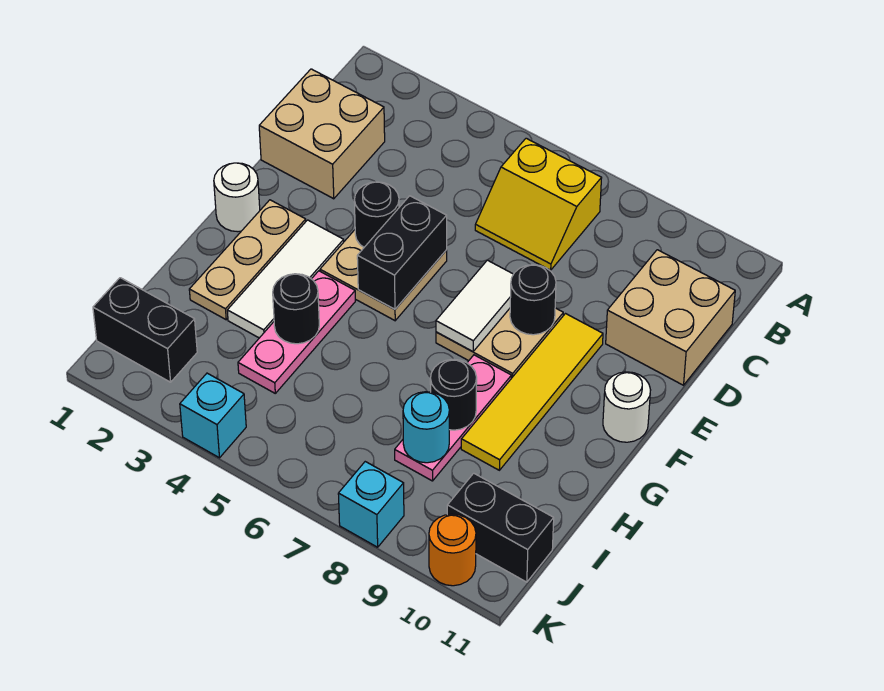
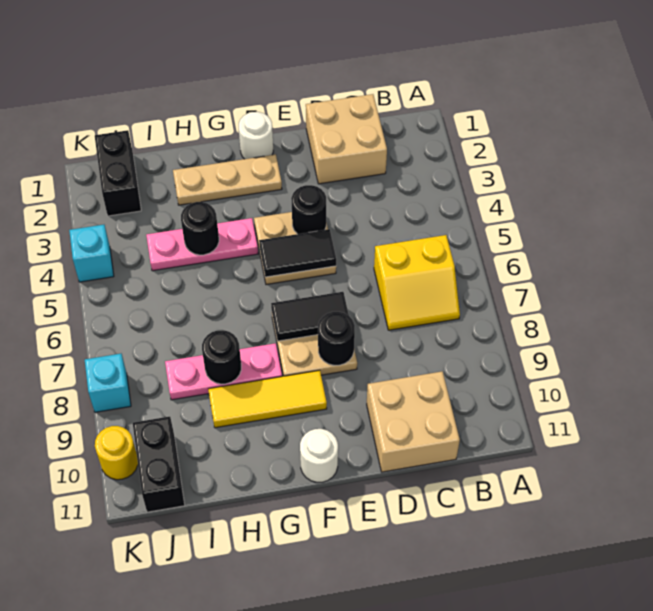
yellow slope B6:C7 level 1 top B -> yellow slope B6:C7 level 1 top 6
black brick E5:F5 level 2 -> black tile E5:F5 level 2
white tile E7:F7 level 2 -> black tile E7:F7 level 2
yellow tile E9:H9 level 1 -> yellow tile F9:H9 level 1
white tile F3:H3 level 1 -> none
cyan round brick I8 level 2 -> none
orange round brick K10 level 1 -> yellow round brick K10 level 1

